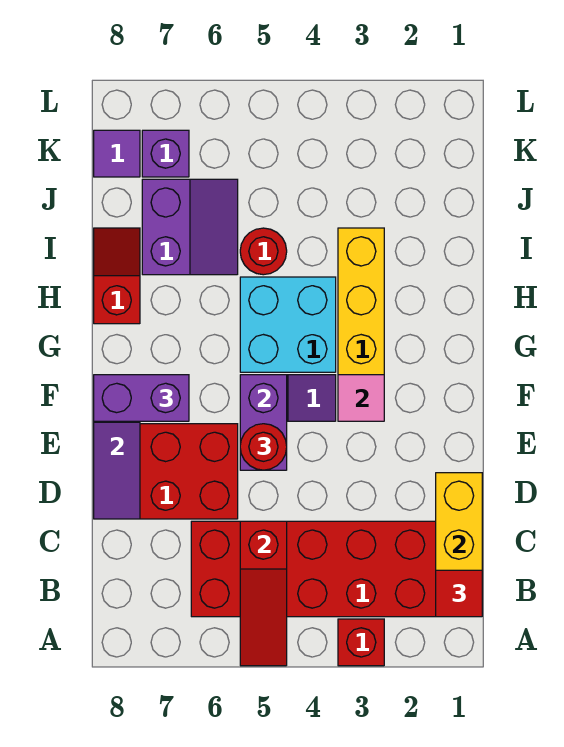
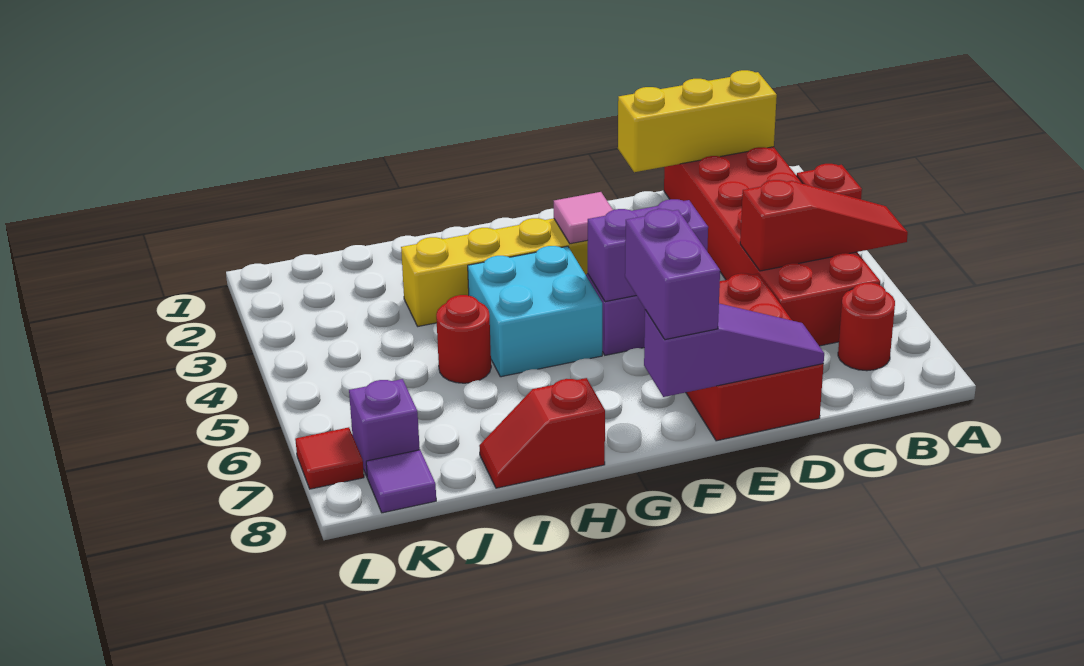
red tile B1 level 3 -> red tile L7 level 1
red round brick E5 level 3 -> red round brick B7 level 1
purple slope I6:J7 level 1 top 7 -> none

